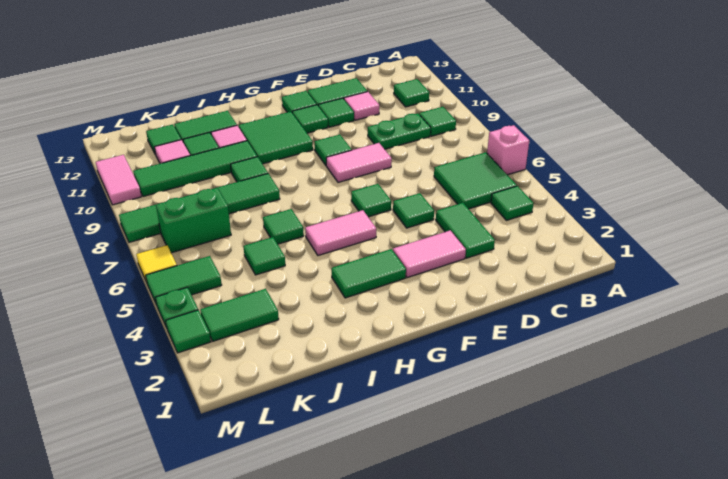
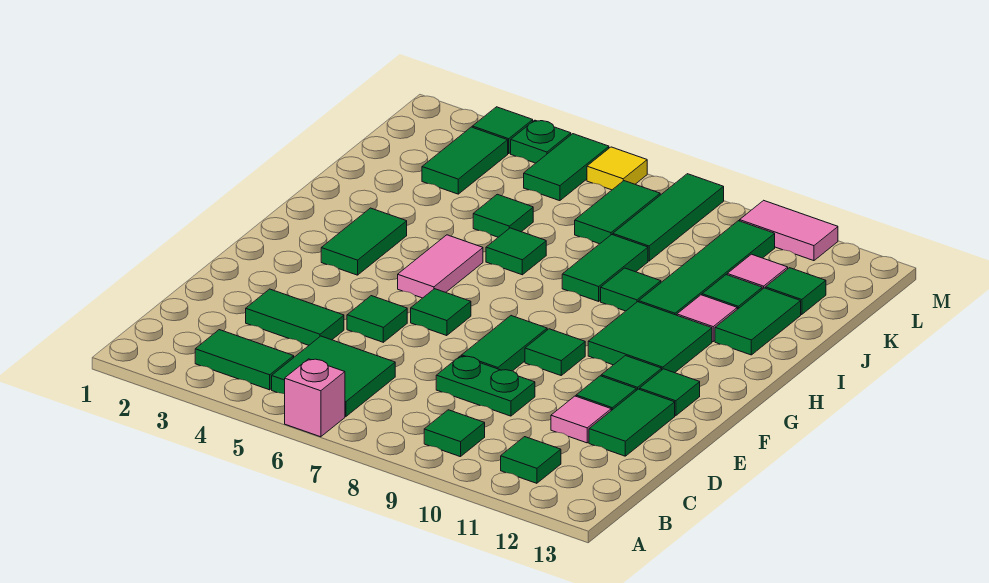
green tile B4 level 1 -> green tile B3:B4 level 1
green plate C9:D9 level 1 -> green plate D8:D9 level 1
pink tile E3:F3 level 1 -> none
pink tile E8:F8 level 1 -> green tile E8:F8 level 1
green brick K7:L7 level 1 -> green tile K7:L7 level 1

